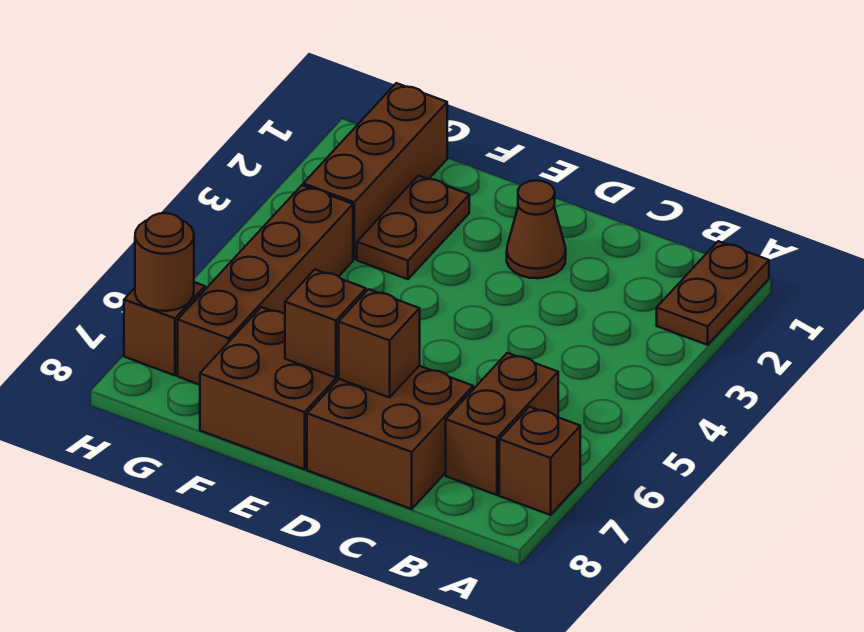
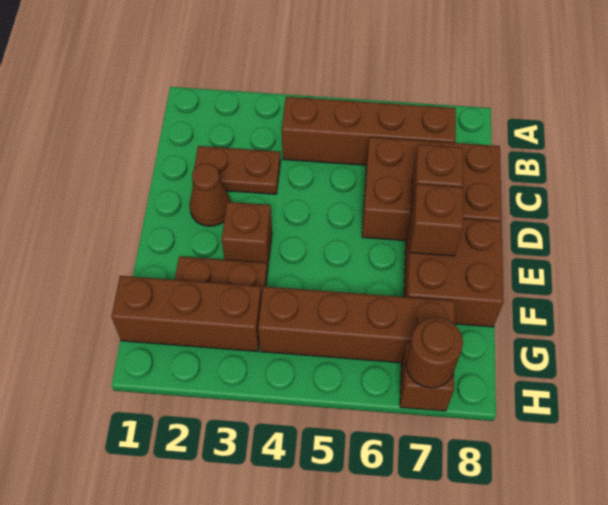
brown plate A1:A2 level 1 -> brown plate C2:C3 level 1
brown brick A7 level 1 -> brown brick E3 level 1
brown brick B6:B7 level 1 -> brown brick B4:B7 level 1
brown brick C7:D8 level 1 -> brown brick C6:D8 level 1

